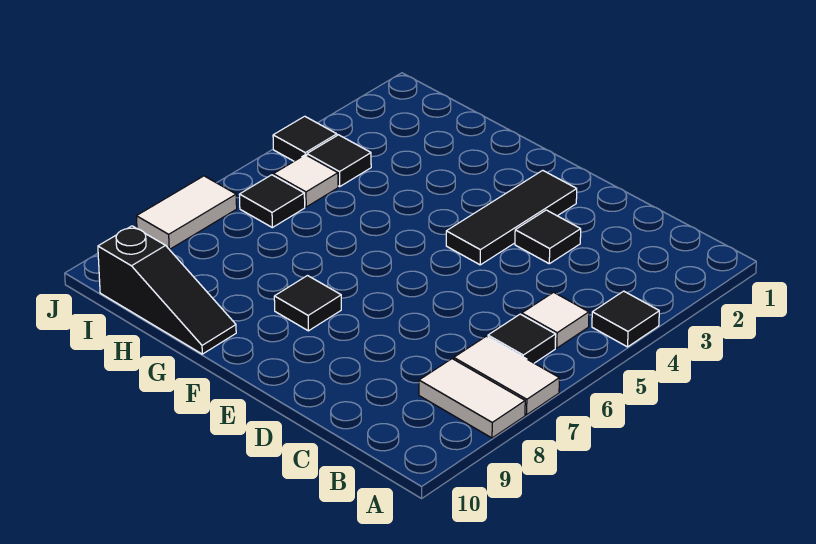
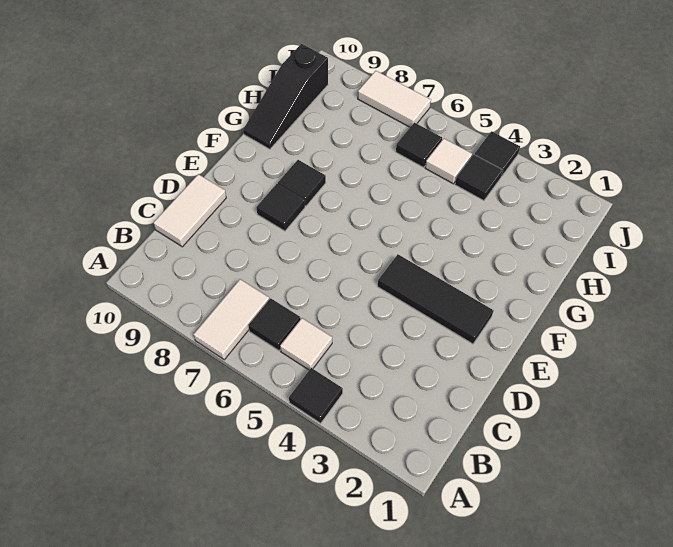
white tile A8:B8 level 1 -> white tile C10:D10 level 1
black tile D3 level 1 -> black tile E8 level 1

